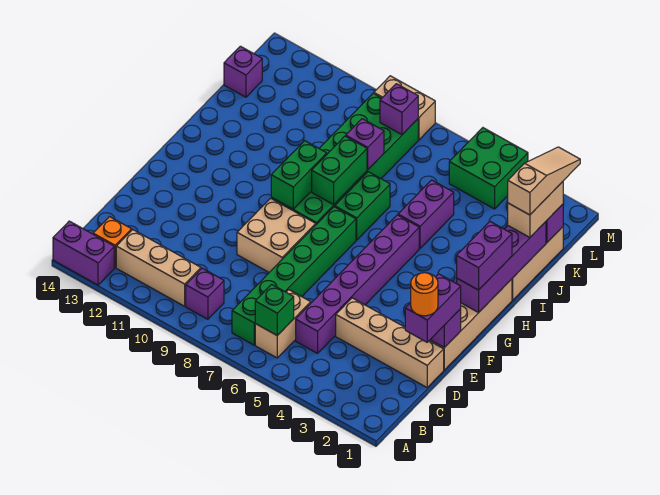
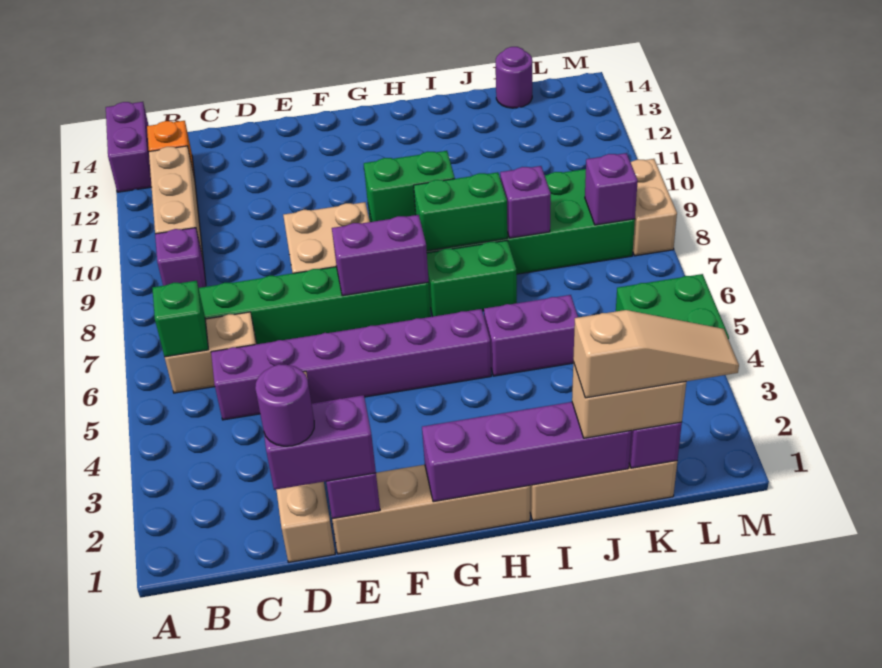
orange round brick D1 level 4 -> purple round brick D1 level 4
purple brick G1:H1 level 3 -> purple brick F7:G7 level 2
purple brick K14 level 1 -> purple round brick K14 level 1

